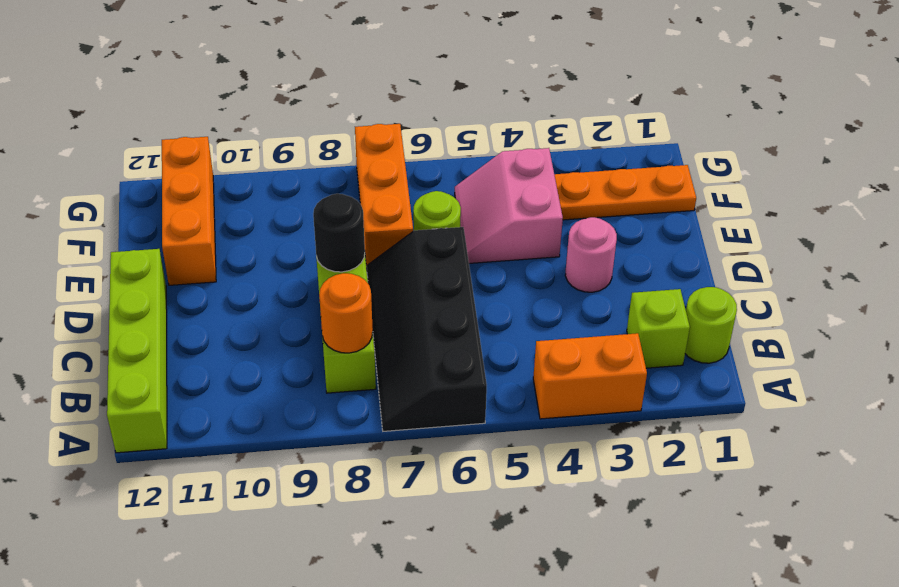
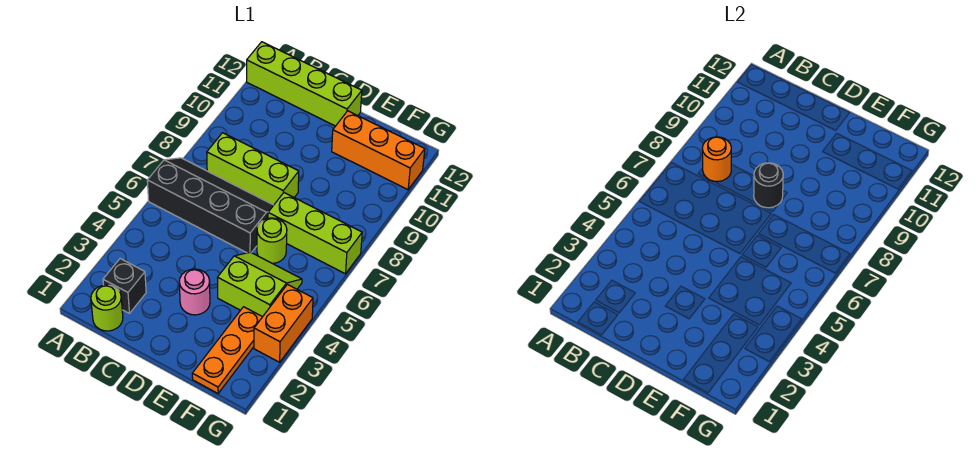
orange brick A3:A4 level 1 -> orange brick G3:G4 level 1
lime brick B2 level 1 -> black brick B2 level 1
pink slope E4:F5 level 1 top 4 -> lime slope E4:F5 level 1 top 4
orange brick E7:G7 level 1 -> lime brick E7:G7 level 1

